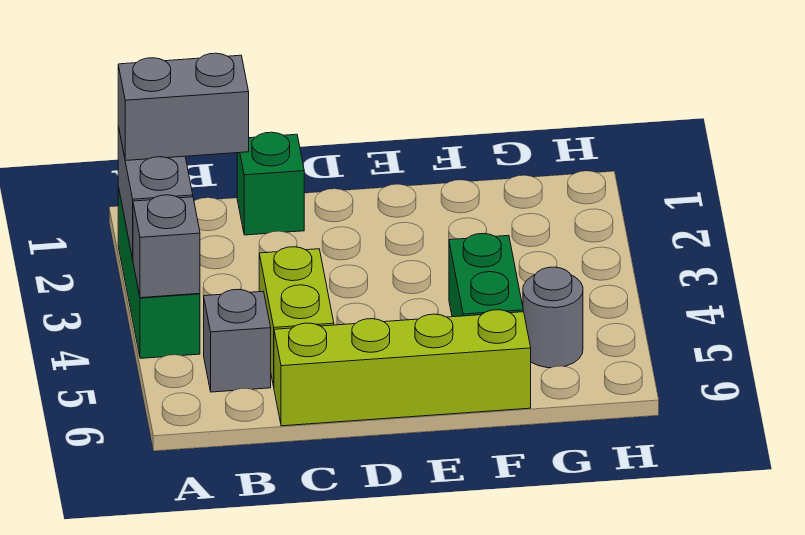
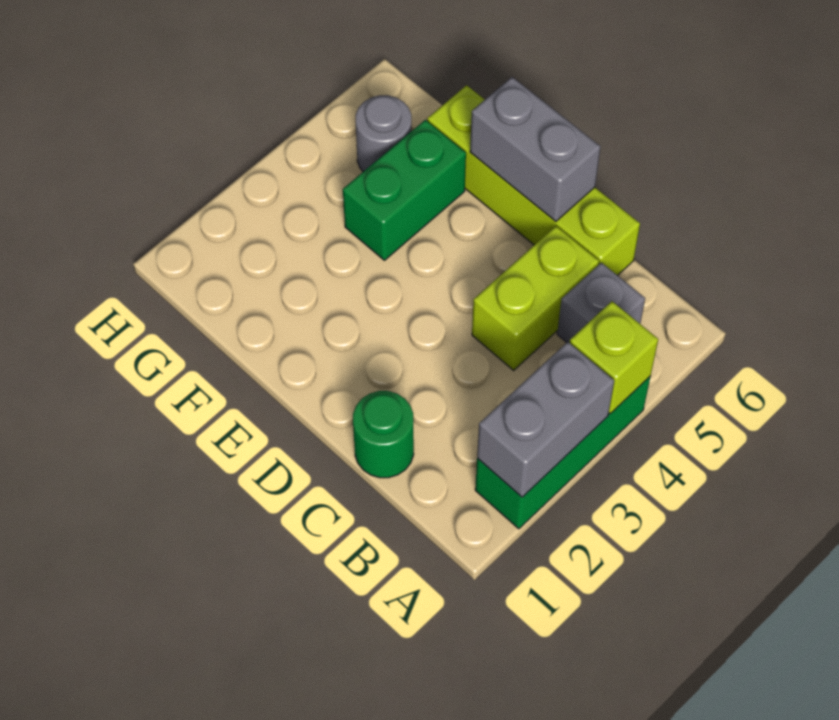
grey brick A2:B2 level 3 -> grey brick D6:E6 level 2
grey brick A4 level 2 -> lime brick A4 level 2
green brick C1 level 1 -> green round brick C1 level 1

